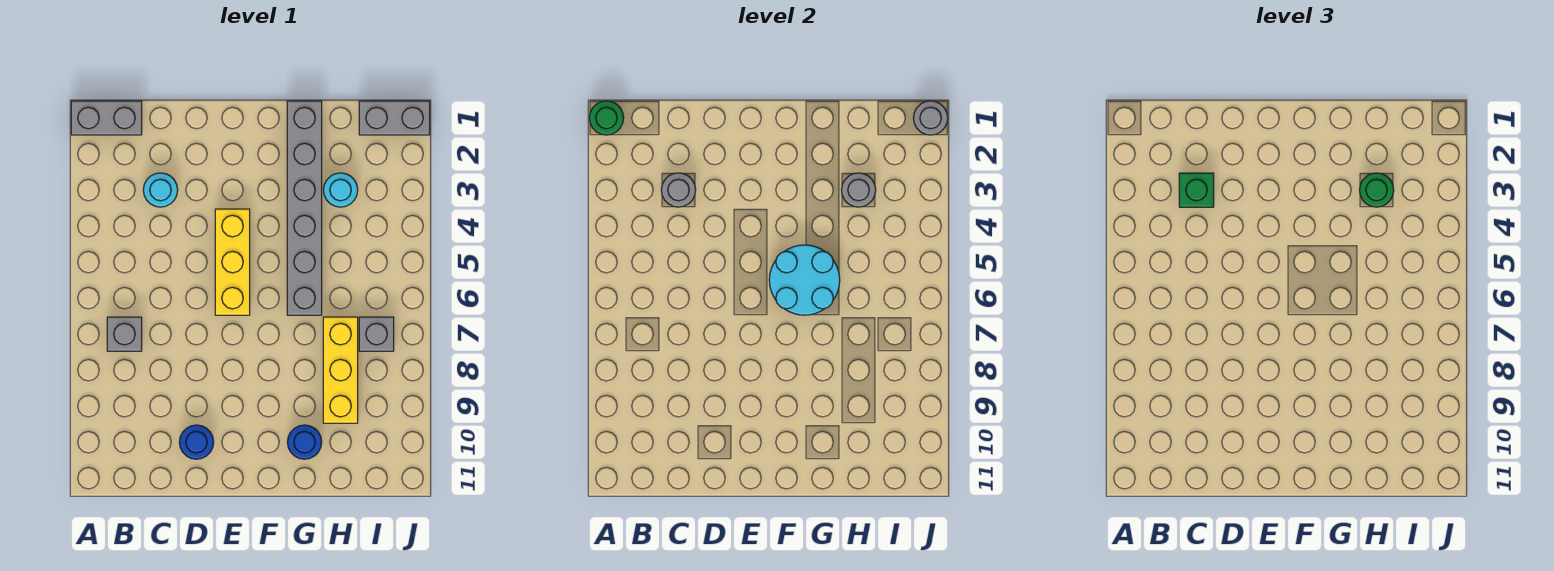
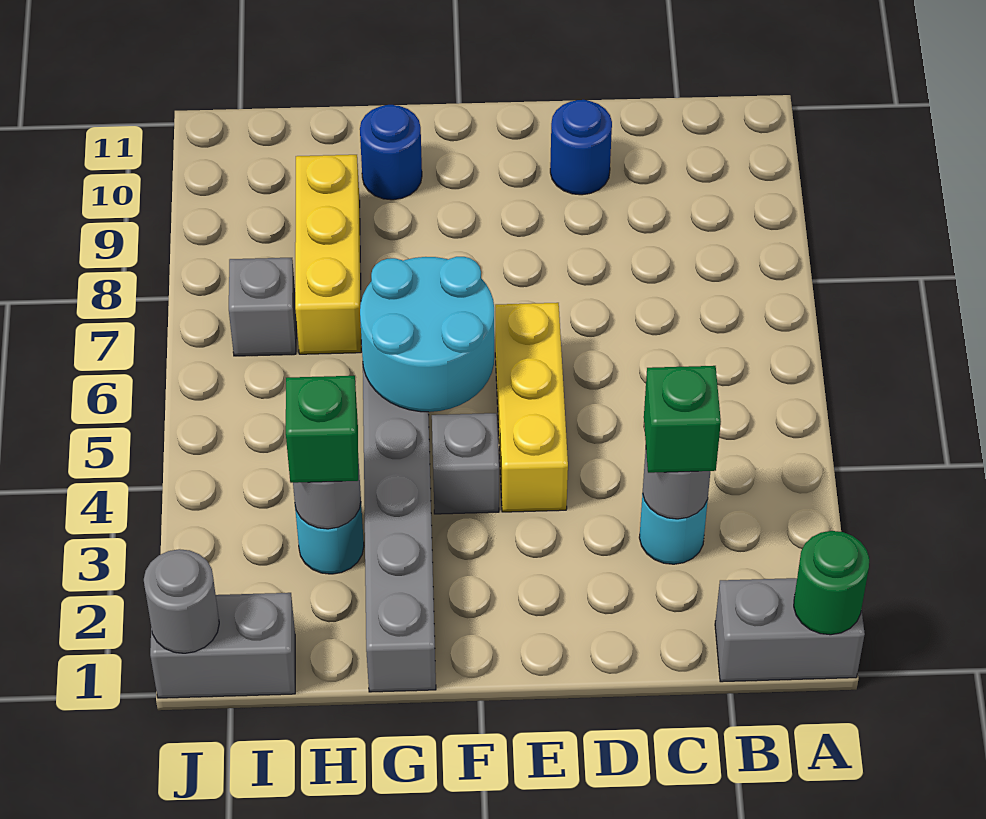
grey brick B7 level 1 -> grey brick F4 level 1
green round brick H3 level 3 -> green brick H3 level 3

